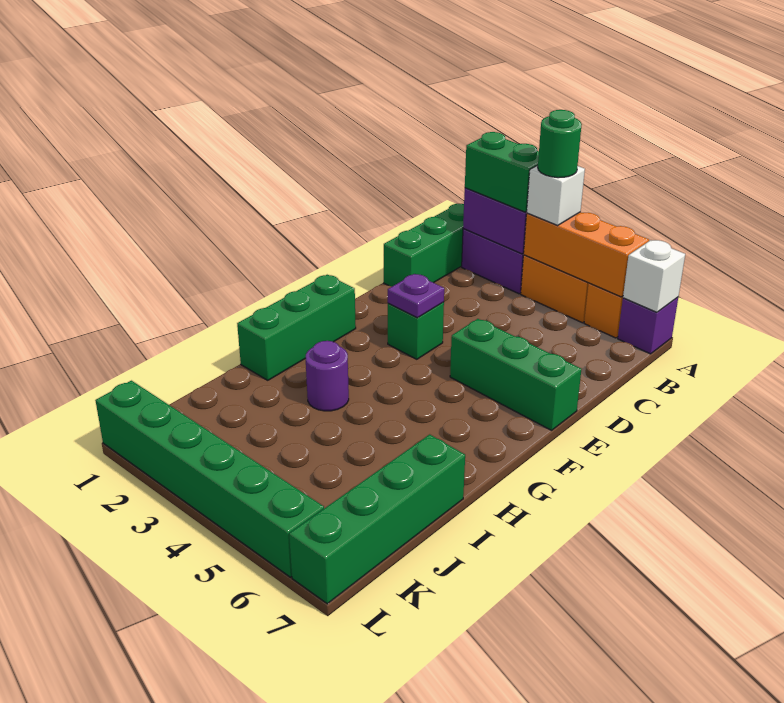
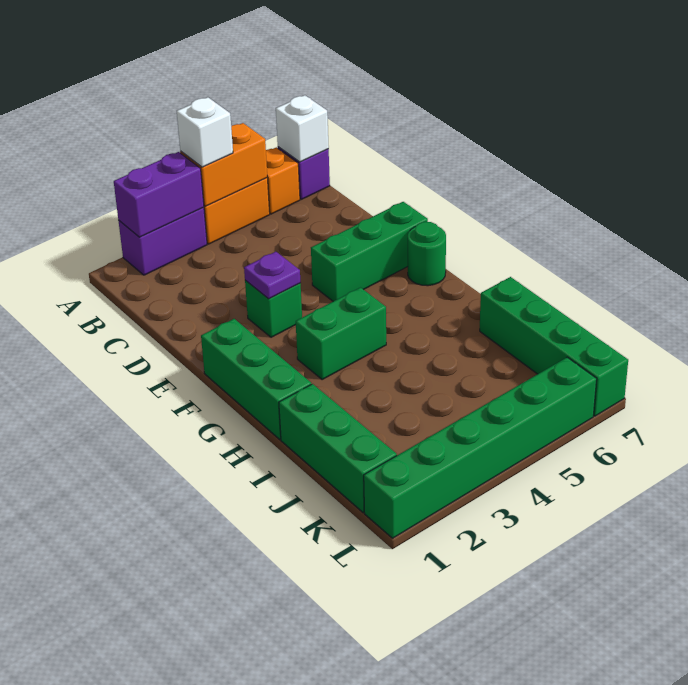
green brick A1:C1 level 1 -> green brick I1:K1 level 1
green brick A2:A3 level 3 -> green brick G3:G4 level 1
orange brick A4:A6 level 2 -> orange brick A4:A5 level 2
green round brick A4 level 4 -> green round brick F7 level 1
purple round brick H3 level 1 -> none

